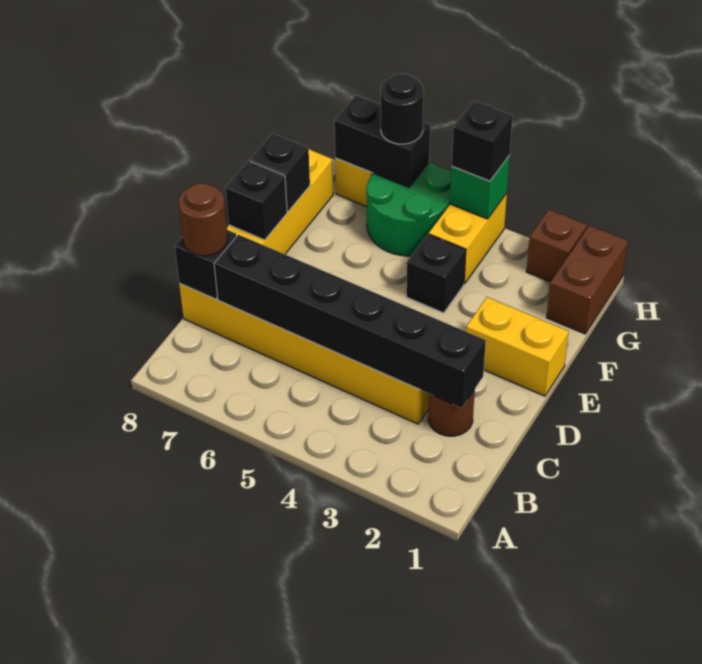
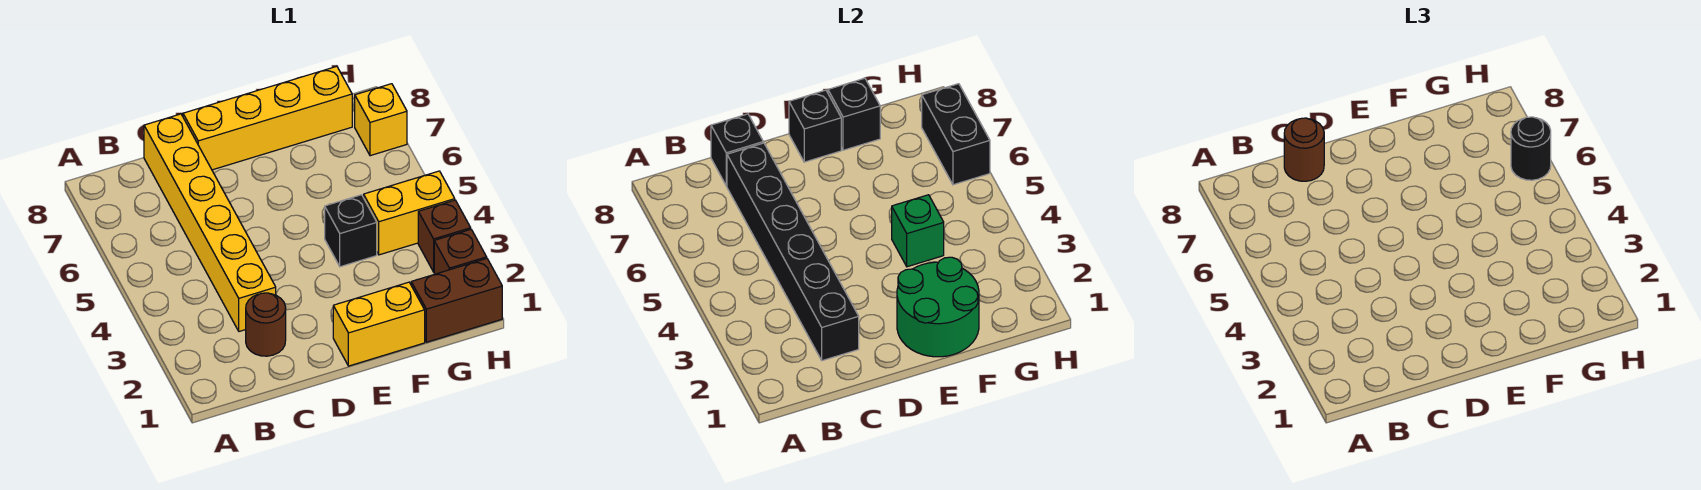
yellow brick E1:E2 level 1 -> yellow brick E1:F1 level 1
green round brick G5:H6 level 1 -> green round brick E1:F2 level 2
none -> brown brick H3 level 1
green brick H4 level 2 -> green brick F4 level 2
black brick H4 level 3 -> none

